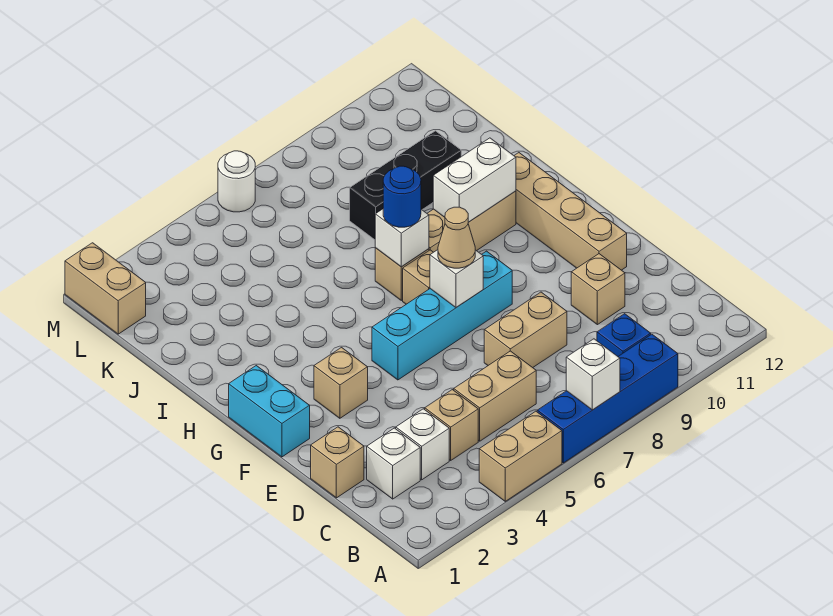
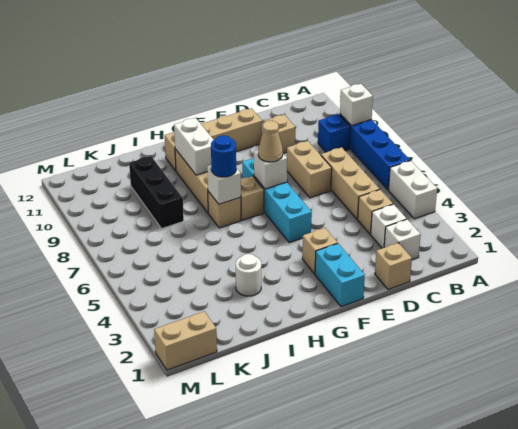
tan brick A4:A5 level 1 -> white brick A4:A5 level 1
white brick A7 level 2 -> white brick A9 level 2
tan brick C5:C6 level 1 -> tan brick C5:C7 level 1
cyan brick F1:G1 level 1 -> cyan brick F1:F2 level 1
white round brick M6 level 1 -> white round brick I3 level 1

